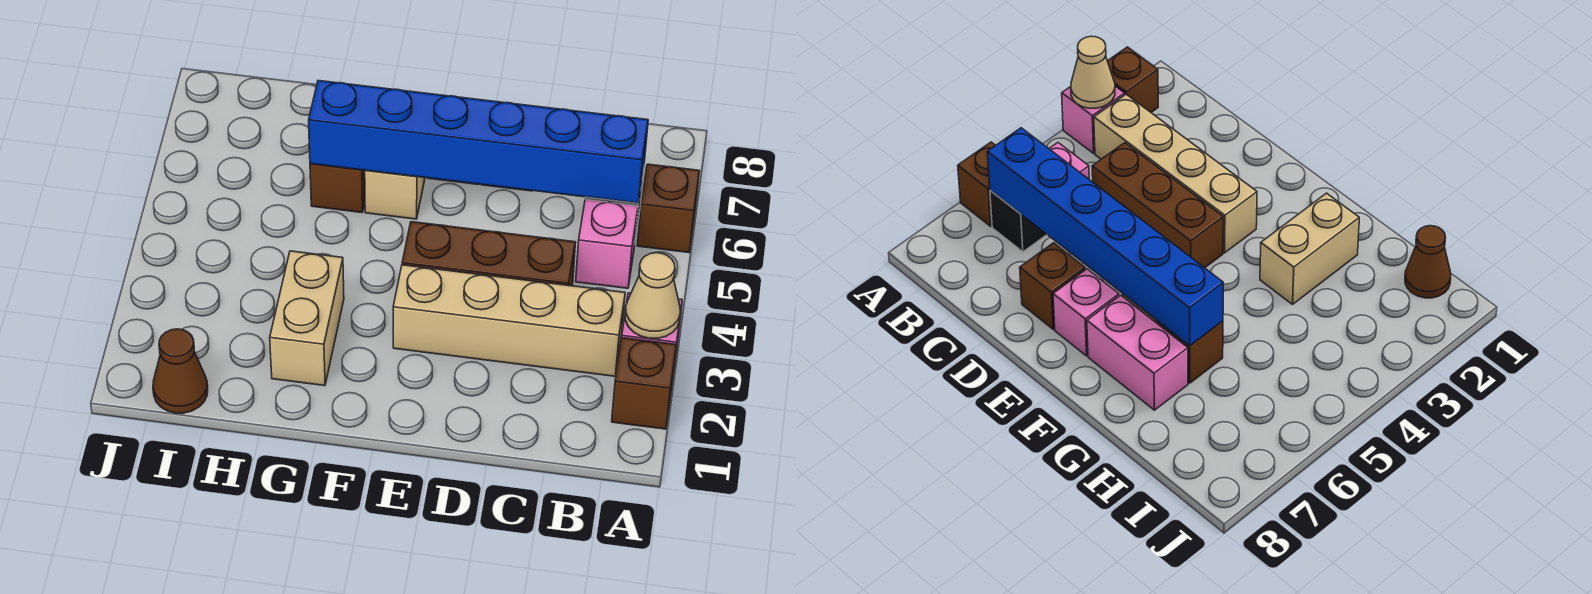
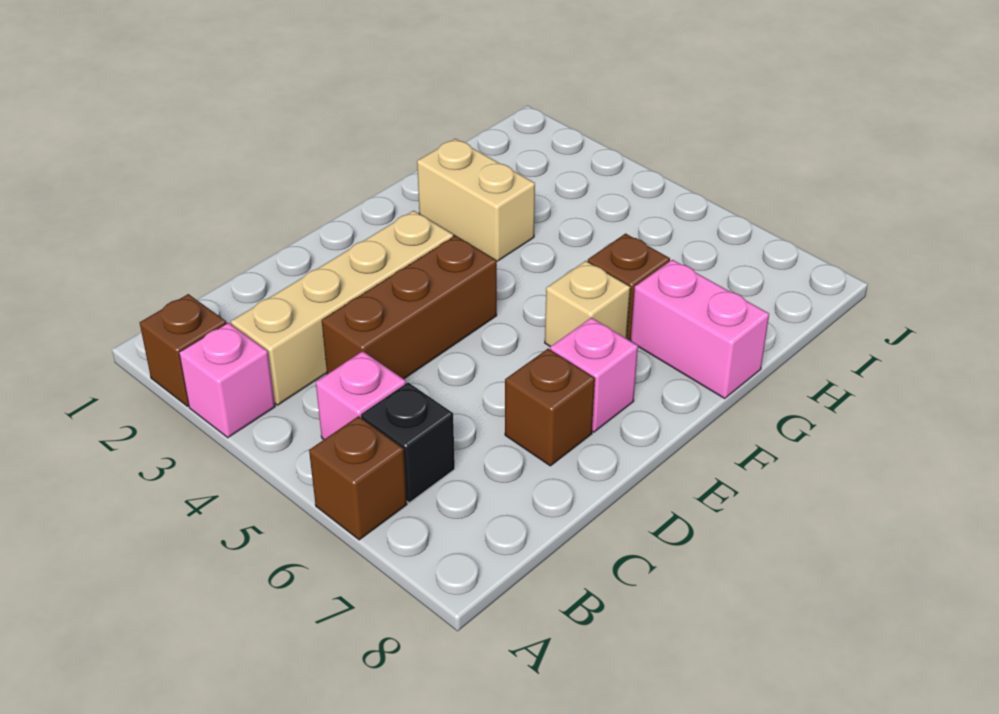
tan cone A3 level 2 -> none
blue brick B6:G6 level 2 -> none
pink brick F7:G7 level 1 -> pink brick G7:G8 level 1
brown cone I1 level 1 -> none

